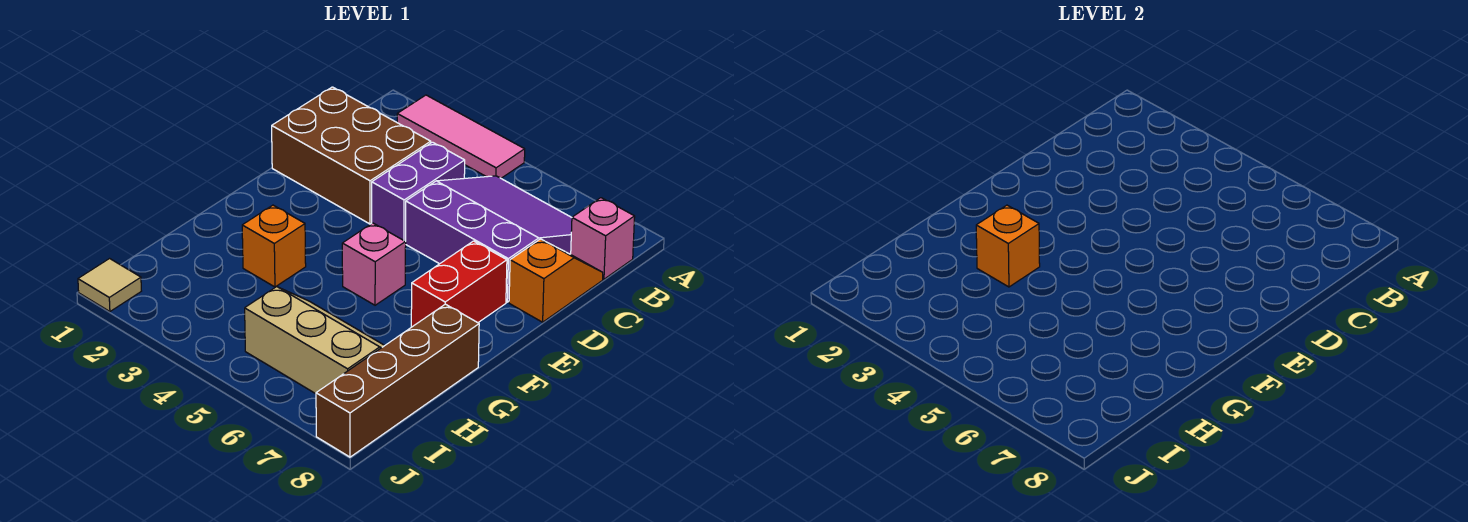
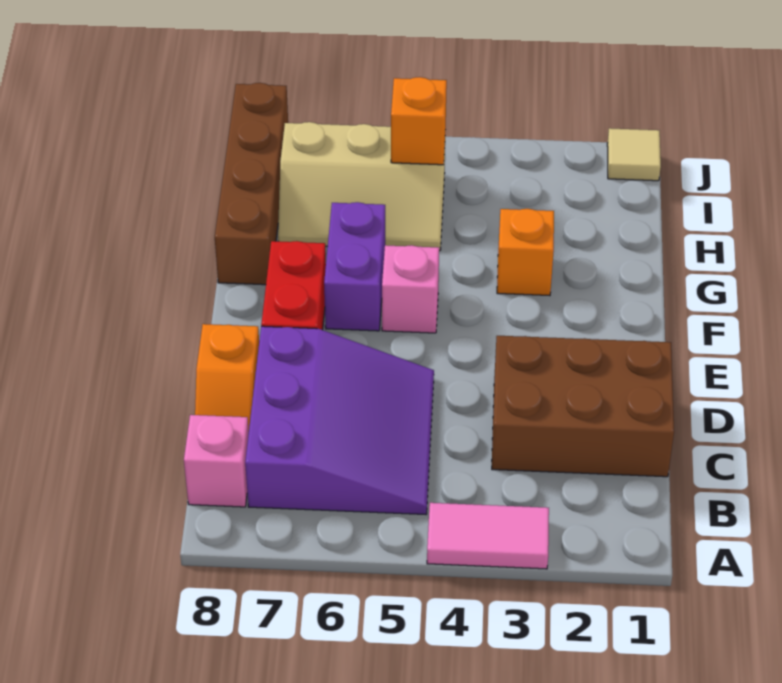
pink tile A2:A4 level 1 -> pink tile A3:A4 level 1
purple slope B5:D7 level 1 top D -> purple slope B5:D7 level 1 top 7
purple brick C4:D4 level 1 -> purple brick F6:G6 level 1
orange brick G3 level 2 -> orange brick I5 level 2

